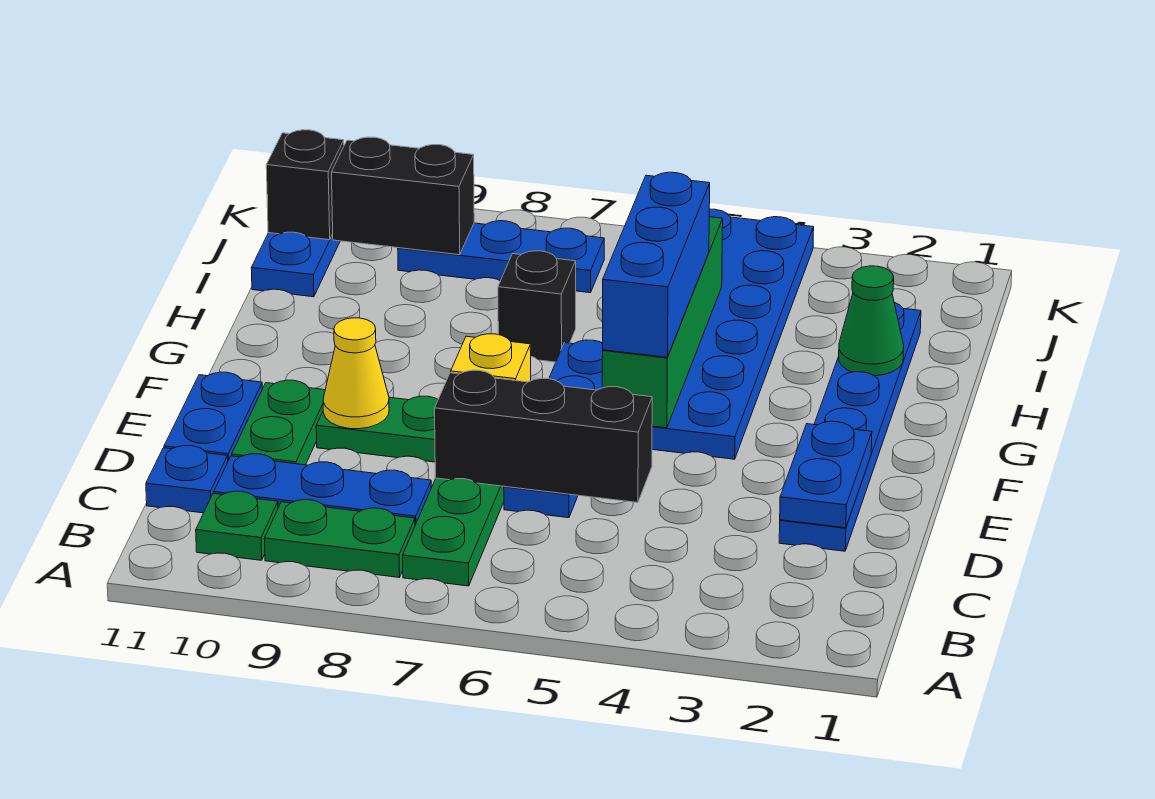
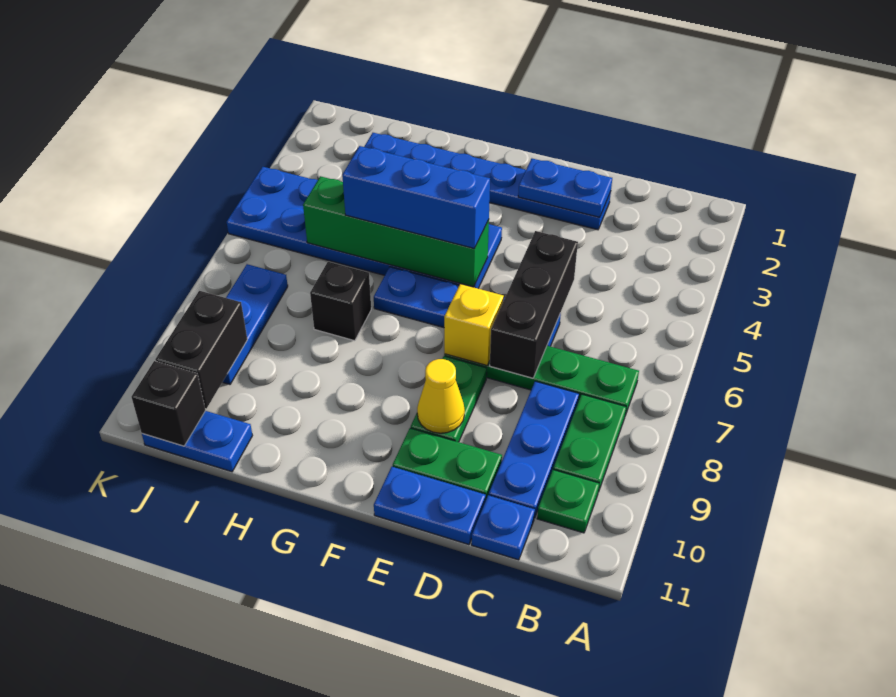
green cone H2 level 2 -> none

